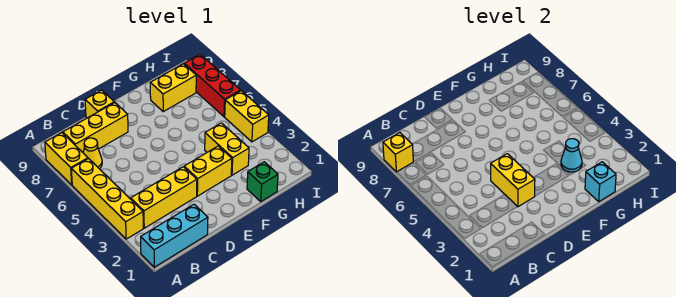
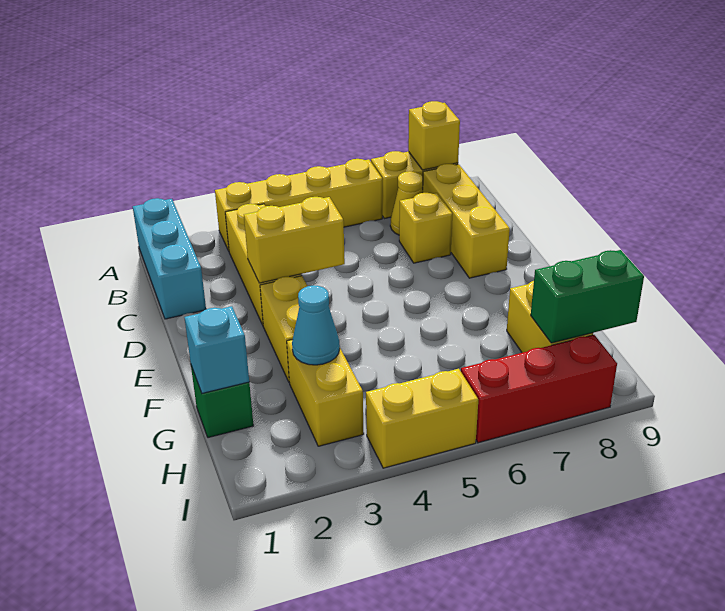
yellow brick D9 level 1 -> yellow brick C7 level 1
yellow brick G3:G4 level 1 -> yellow brick G3:H3 level 1
none -> green brick H8:H9 level 2

